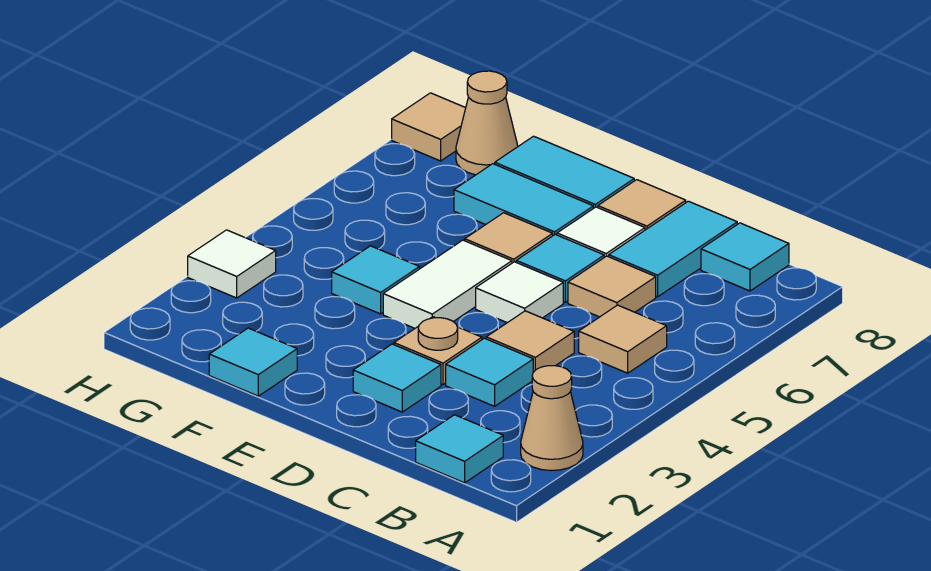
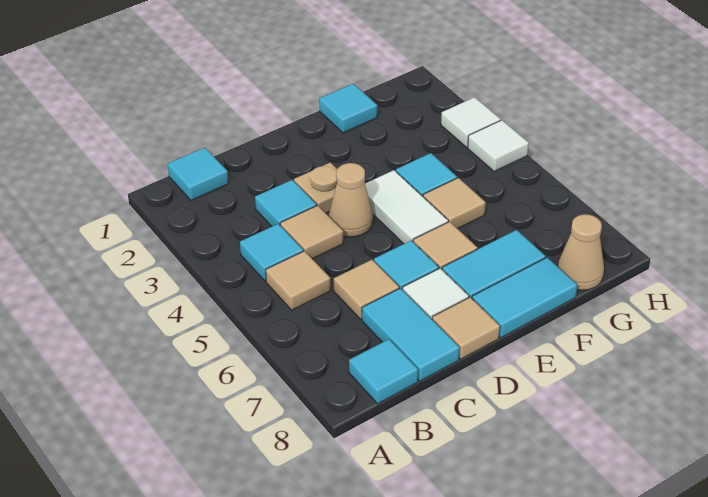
tan cone A2 level 1 -> tan cone D4 level 1
cyan tile D2 level 1 -> cyan tile B4 level 1
white tile D5 level 1 -> white tile H4 level 1
tan tile H8 level 1 -> tan tile F5 level 1

